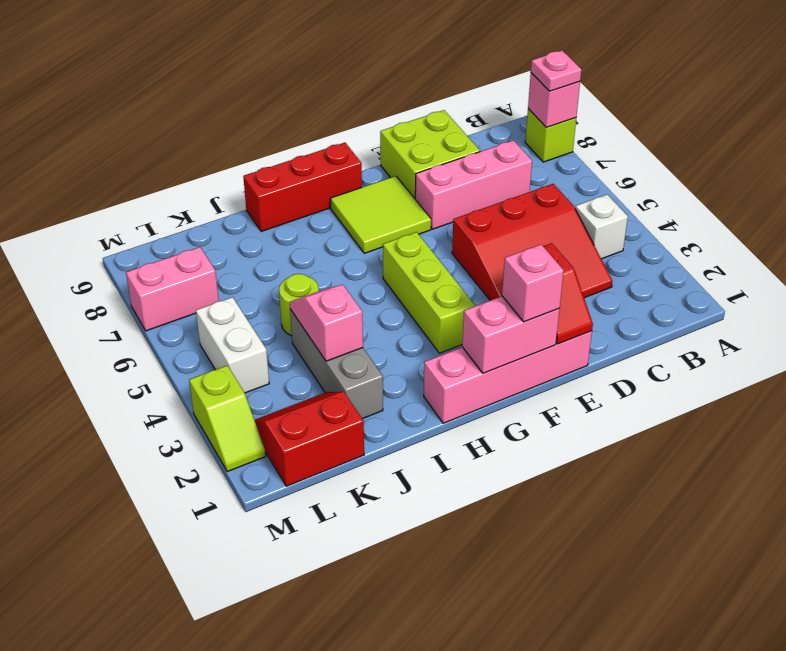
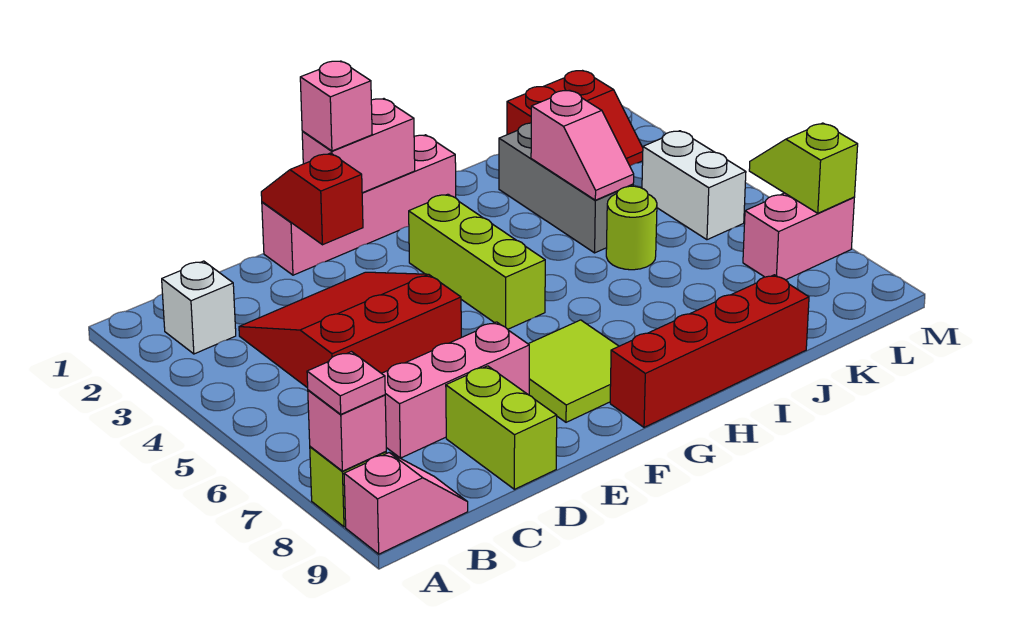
none -> pink slope A9:B9 level 1 top A
white brick B4 level 1 -> white brick B2 level 1
lime brick D8:E9 level 1 -> lime brick D8:D9 level 1
red brick G9:I9 level 1 -> red brick G9:J9 level 1
lime slope M2:M3 level 1 top 3 -> lime slope M6:M7 level 2 top 7

